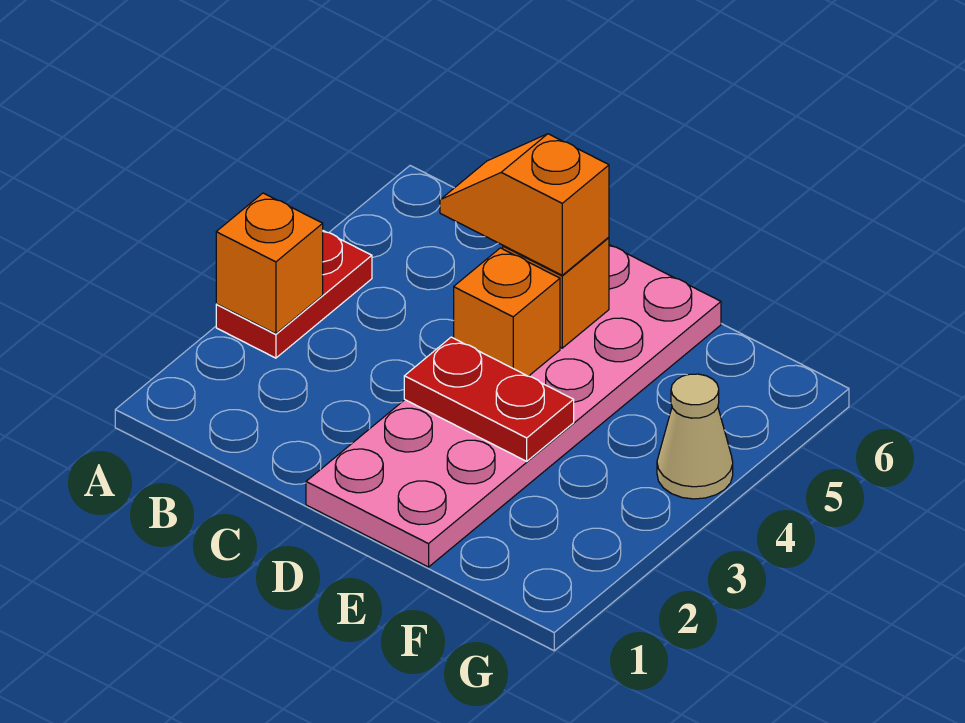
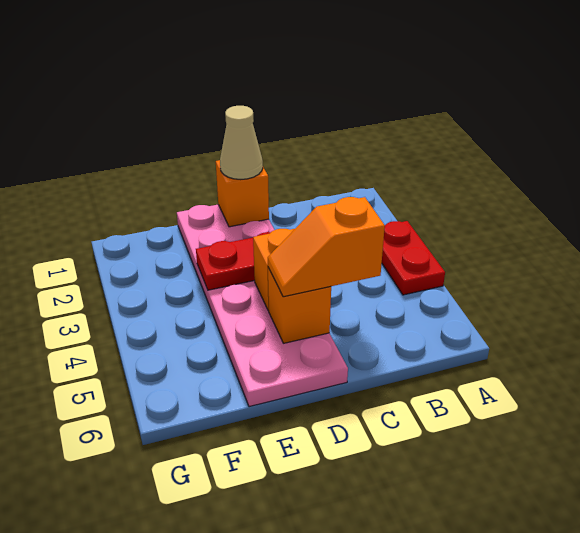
orange brick A3 level 2 -> orange brick D1 level 2
orange slope C5:D5 level 3 top D -> orange slope C5:D5 level 3 top C
tan cone G4 level 1 -> tan cone D1 level 3

